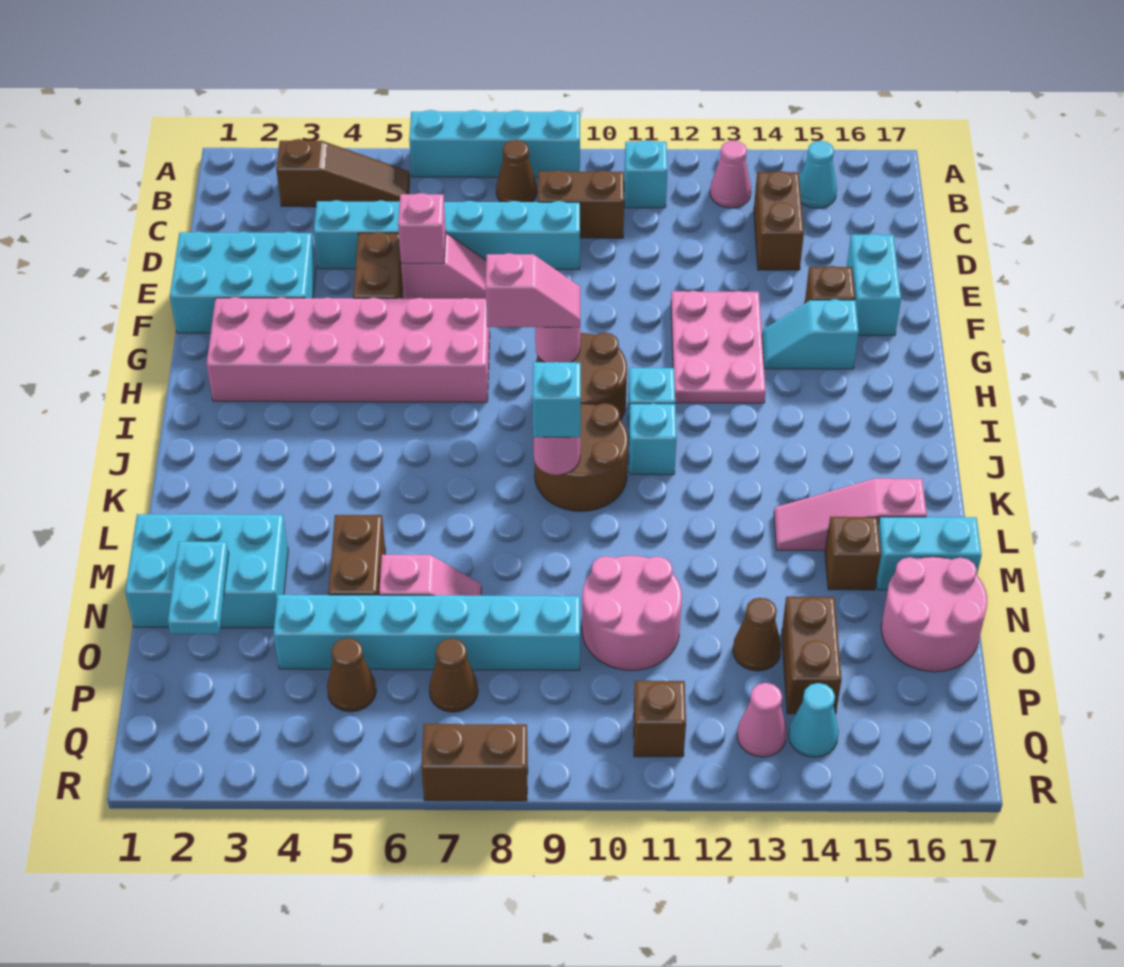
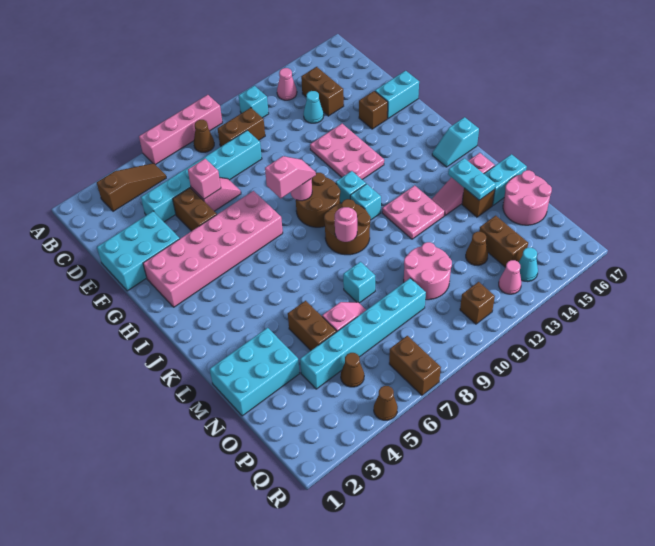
cyan brick A6:A9 level 1 -> pink brick A6:A9 level 1
cyan cone B15 level 1 -> cyan cone D13 level 1
cyan brick E16:F16 level 1 -> cyan brick F16:F17 level 1
cyan slope G14:G15 level 1 top 15 -> cyan slope J16:J17 level 1 top 17
cyan brick K9 level 3 -> cyan brick M8 level 1
none -> pink plate K12:L13 level 1
cyan plate N2:O2 level 2 -> cyan plate L15:M15 level 2
brown cone P7 level 1 -> brown cone R5 level 1
brown brick R7:R8 level 1 -> brown brick Q7:R7 level 1

